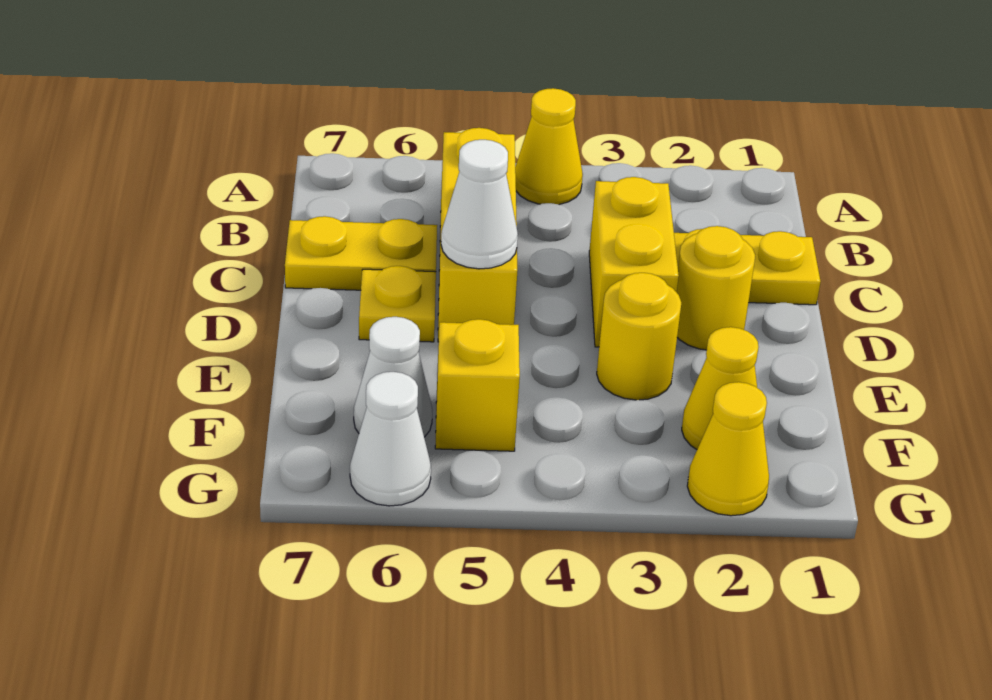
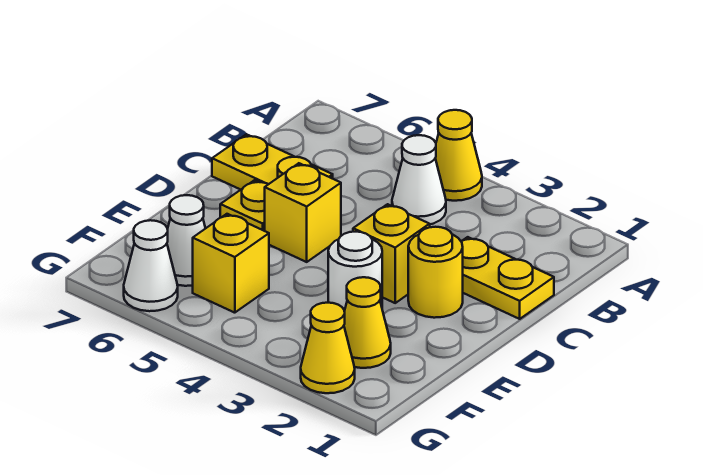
yellow brick B5:D5 level 1 -> yellow brick D5 level 1
yellow brick C3:D3 level 1 -> yellow brick D3 level 1
white cone D5 level 2 -> white cone B4 level 1
yellow round brick E3 level 1 -> white round brick E3 level 1

